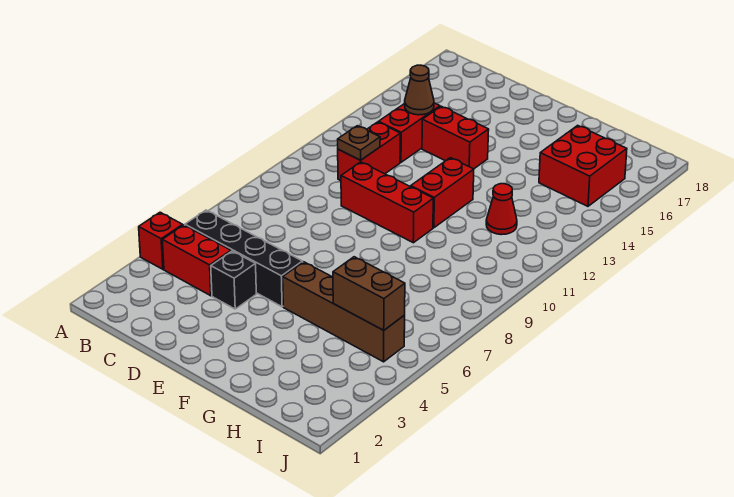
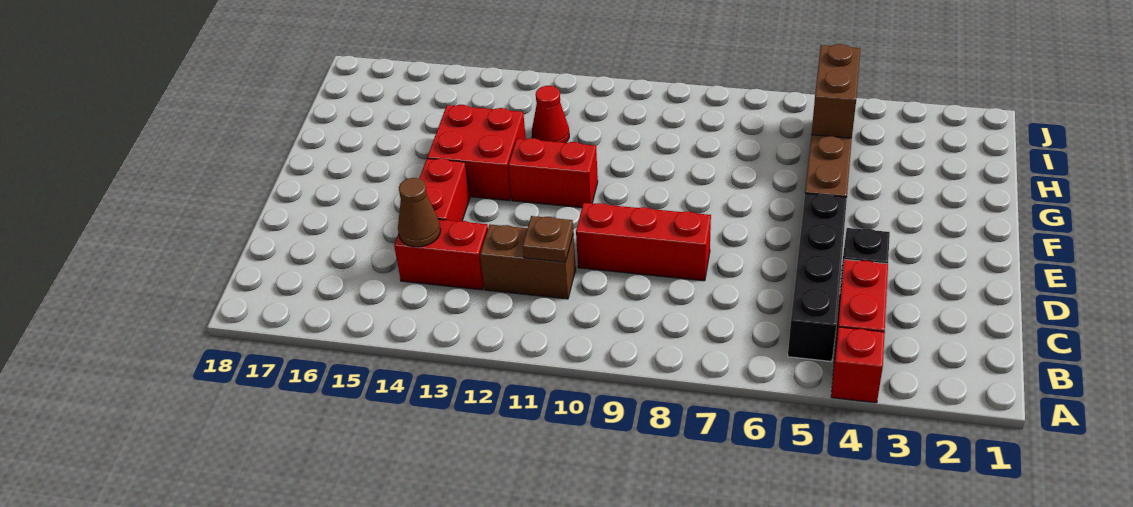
red brick C11:C12 level 1 -> brown brick C11:C12 level 1
red brick D10:F10 level 1 -> red brick D8:D10 level 1
red brick H15:I16 level 1 -> red brick F13:G14 level 1

